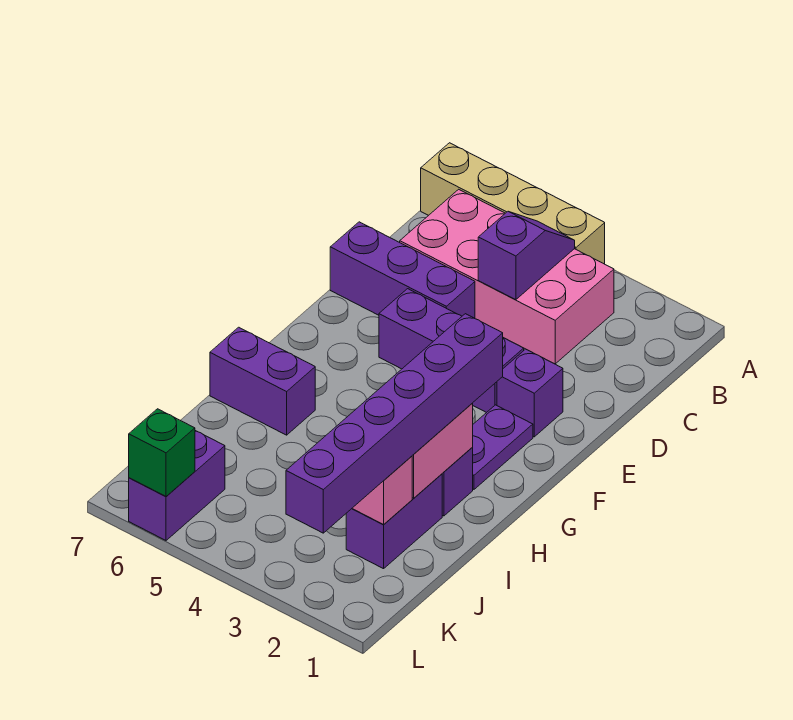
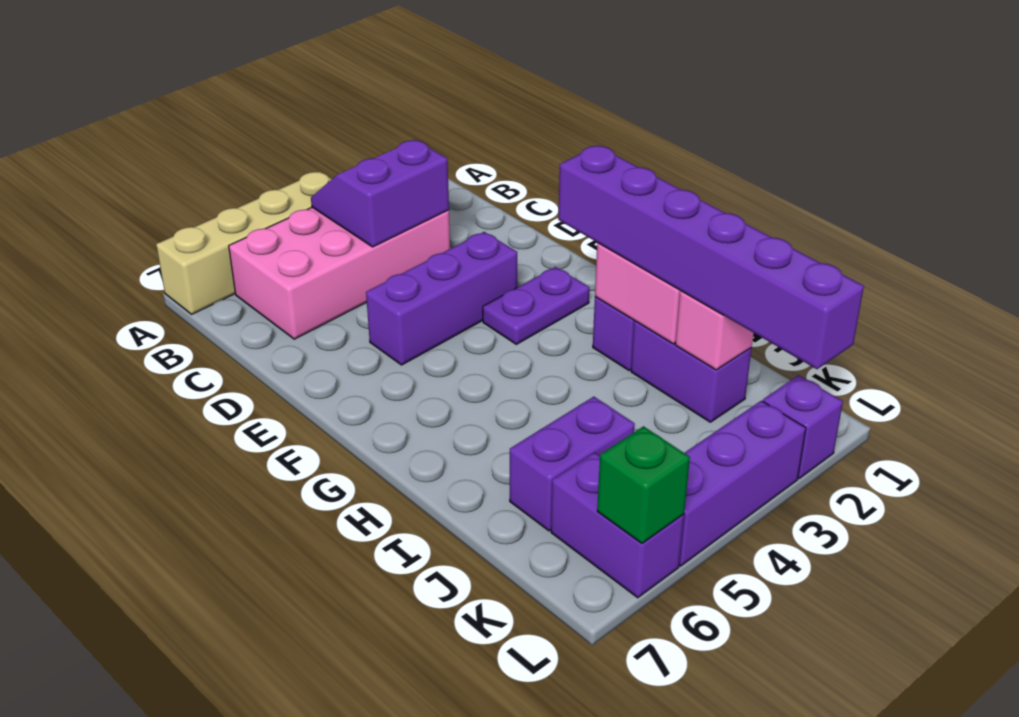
purple slope B4:C4 level 2 top C -> purple slope B3:C4 level 2 top C
purple brick D5:D7 level 1 -> purple brick L3:L5 level 1
purple brick E2 level 1 -> purple brick L2 level 1
purple plate F2:G2 level 1 -> purple plate F2:F3 level 1
purple brick H6:H7 level 1 -> purple brick J5:J6 level 1

